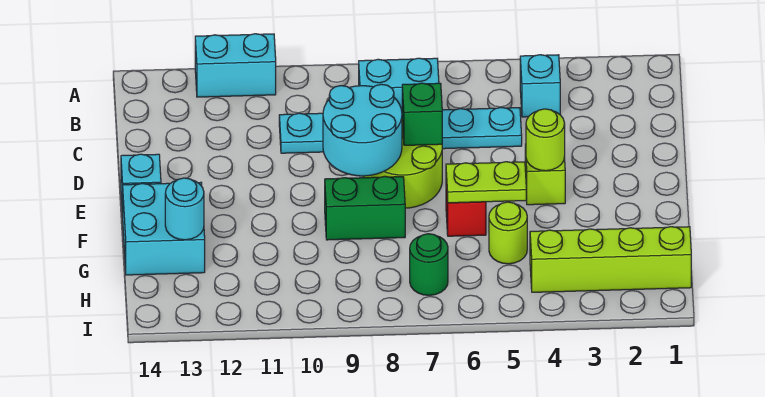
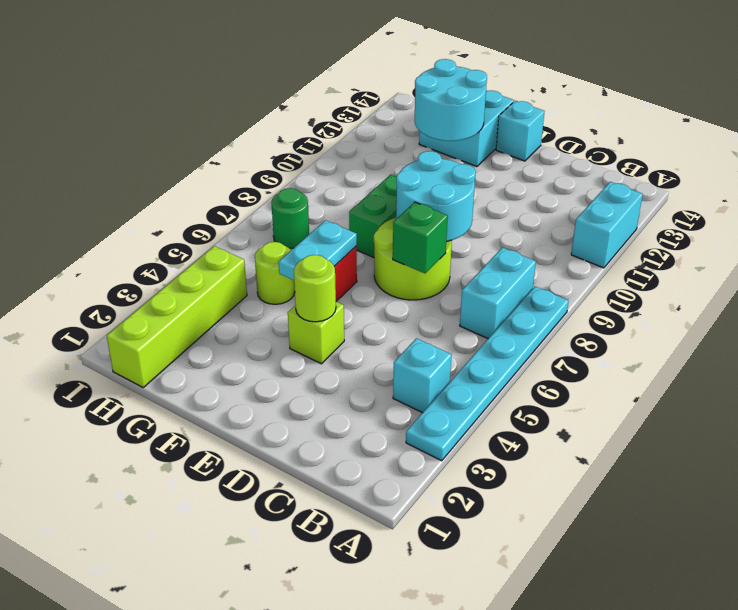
cyan plate C5:C10 level 1 -> cyan plate A3:A8 level 1
lime plate F5:F6 level 2 -> cyan plate F5:F6 level 2
cyan round brick G13 level 2 -> cyan round brick F12:G13 level 2

